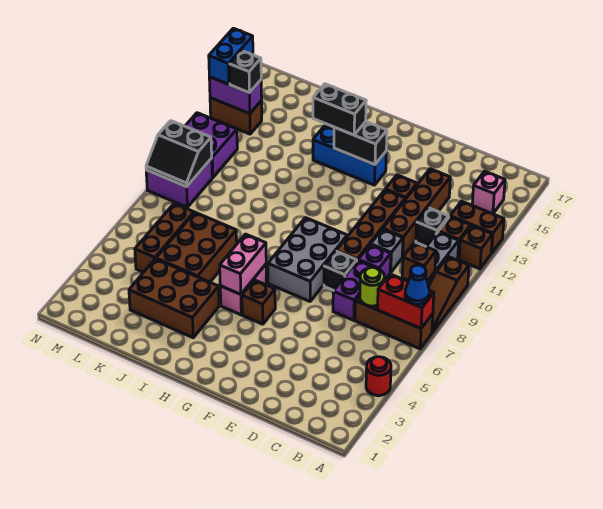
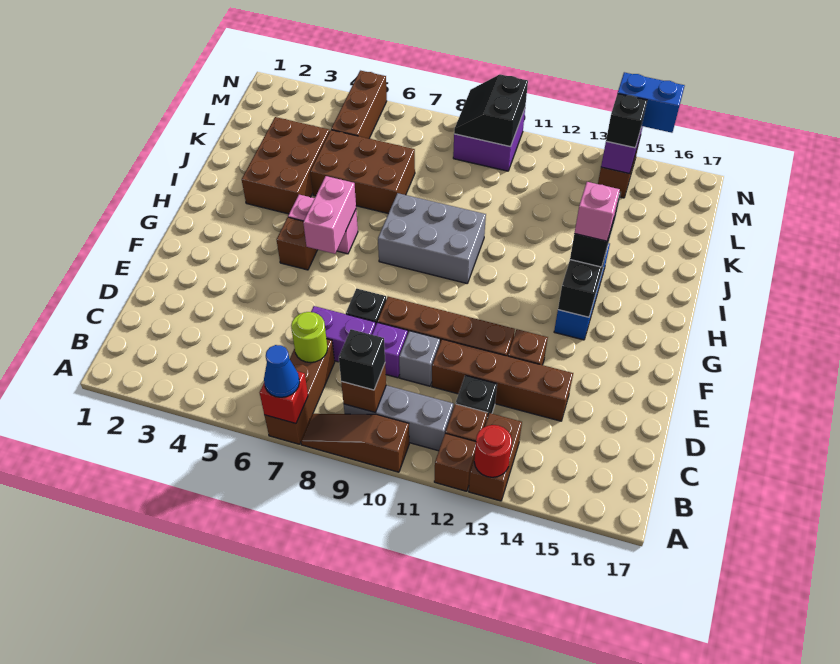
red round brick A4 level 1 -> red round brick A13 level 2
red brick A7:B7 level 2 -> red brick A7 level 2
none -> black brick B9 level 3
pink brick B15 level 1 -> pink brick H14 level 4
grey brick F7:G9 level 1 -> grey brick H8:I10 level 1
pink brick H5:H6 level 2 -> pink brick G6:H6 level 2
brown brick L5:L7 level 1 -> brown brick L5:N5 level 1
purple brick M11:N12 level 1 -> none

